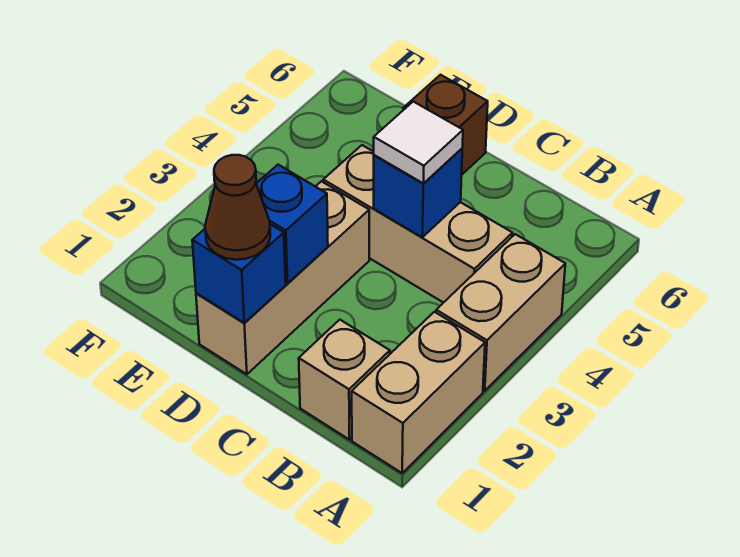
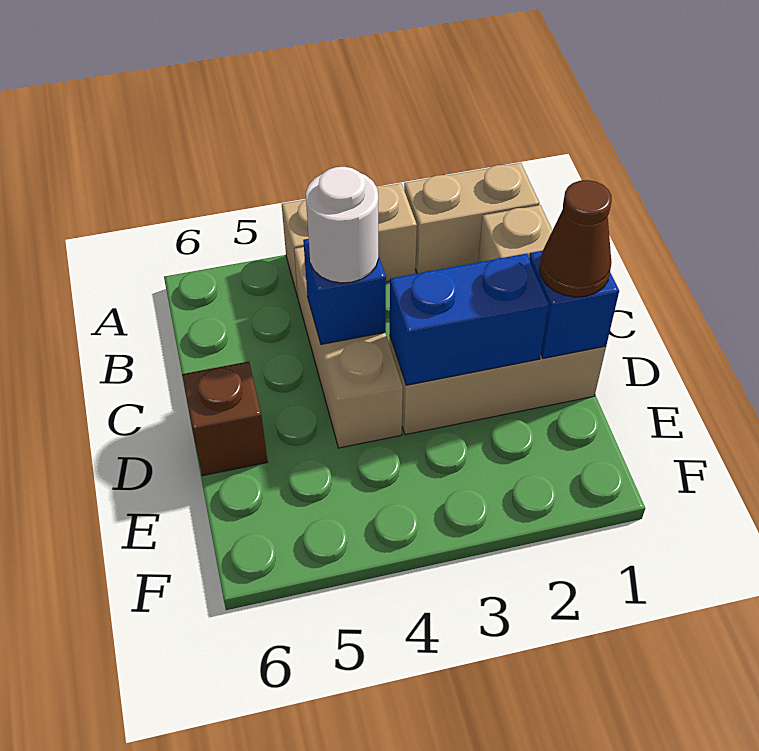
white tile C4 level 3 -> white round brick C4 level 3
blue brick D2 level 2 -> blue brick D2:D3 level 2

